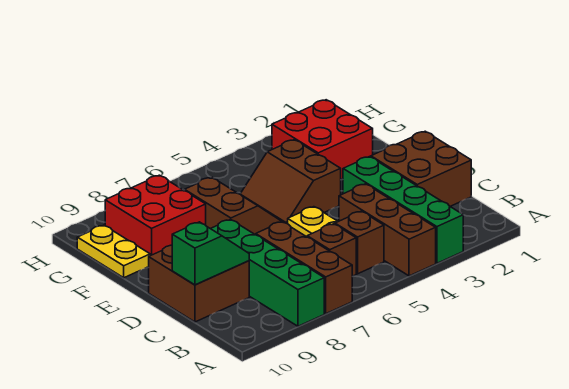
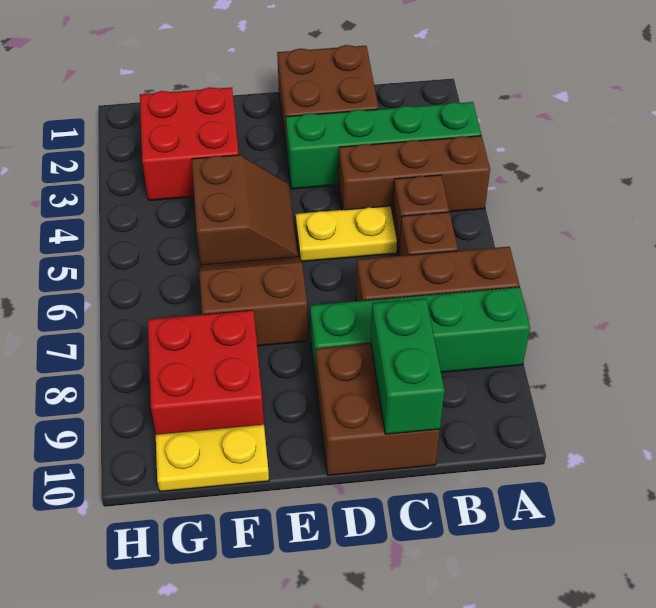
green slope C9:C10 level 2 top 10 -> green brick C9:C10 level 2
brown slope E4:F5 level 1 top 4 -> brown slope E4:F5 level 1 top F

